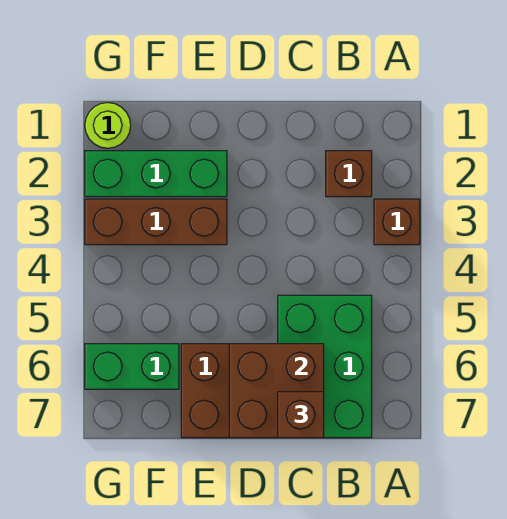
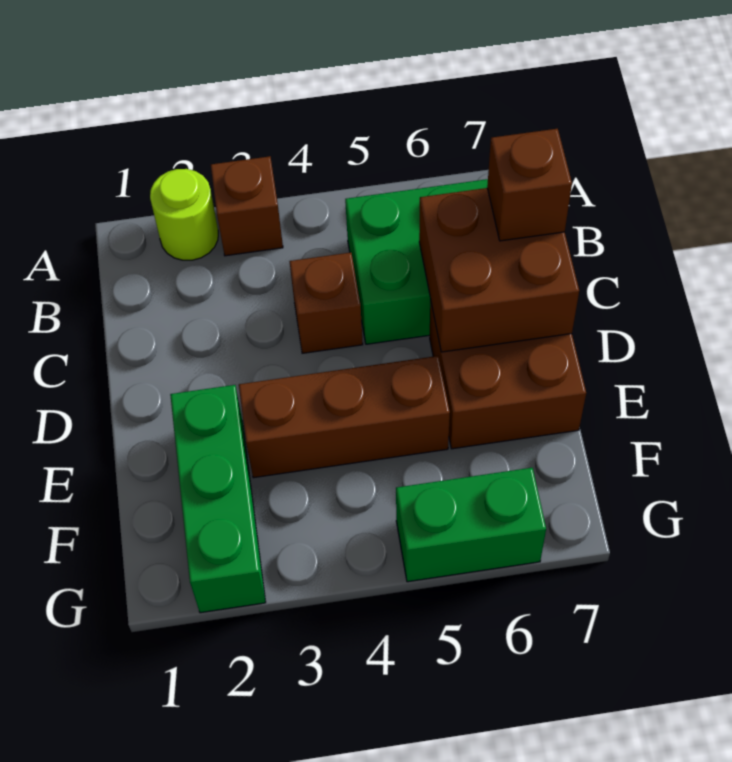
brown brick B2 level 1 -> brown brick C4 level 1
brown brick E3:G3 level 1 -> brown brick E3:E5 level 1
green brick F6:G6 level 1 -> green brick G5:G6 level 1
lime round brick G1 level 1 -> lime round brick A2 level 1

